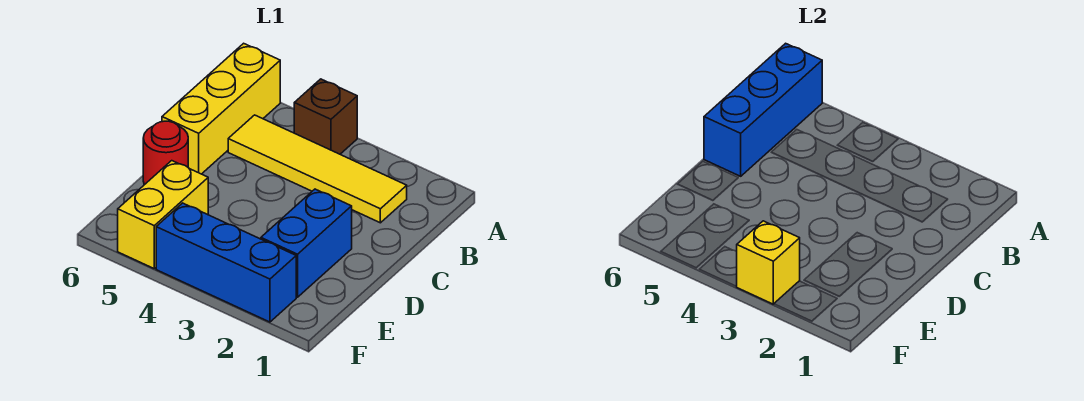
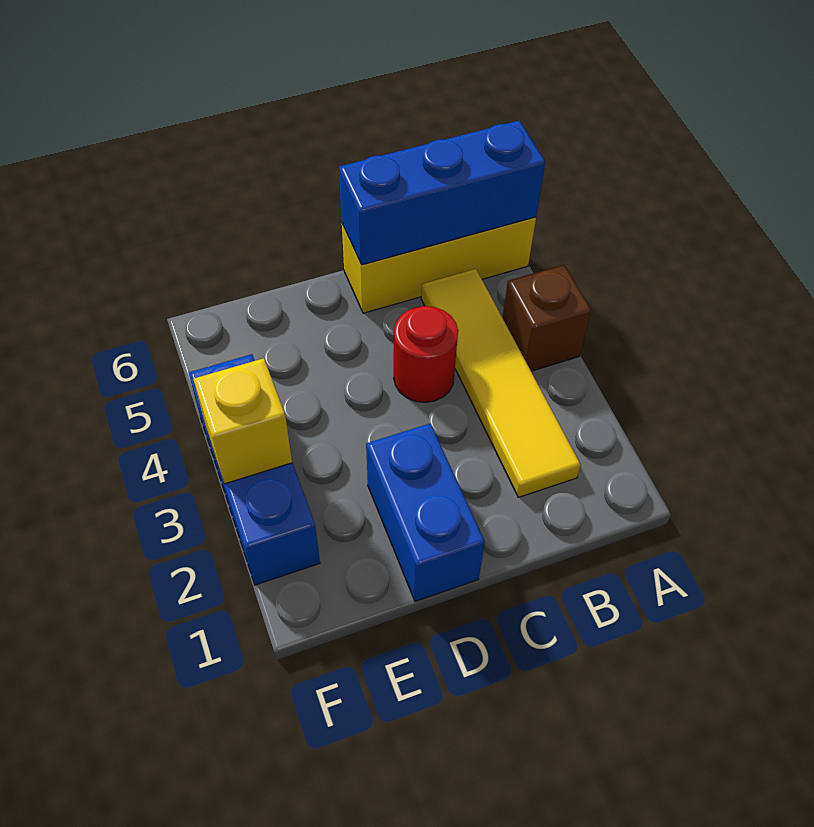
blue brick D2:E2 level 1 -> blue brick D1:D2 level 1
red round brick D6 level 1 -> red round brick C4 level 1
yellow brick E5:F5 level 1 -> none

